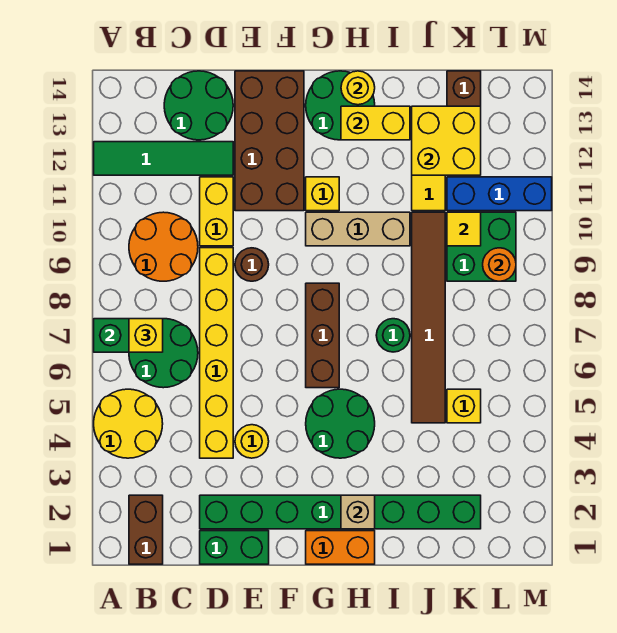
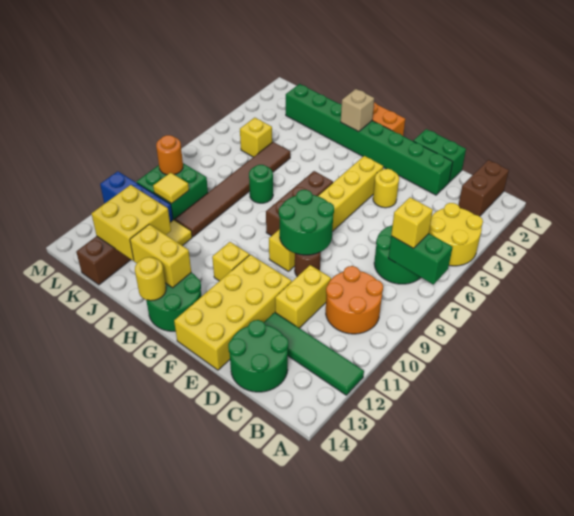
yellow brick D4:D9 level 1 -> yellow brick F4:F9 level 1
brown brick E11:F14 level 1 -> yellow brick E11:F14 level 1
green round brick G4:H5 level 1 -> green round brick E8:F9 level 2
tan brick G10:I10 level 1 -> none

